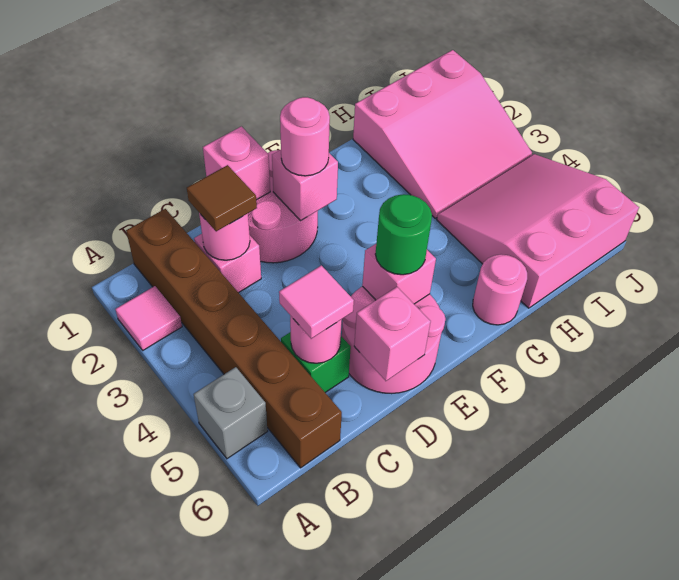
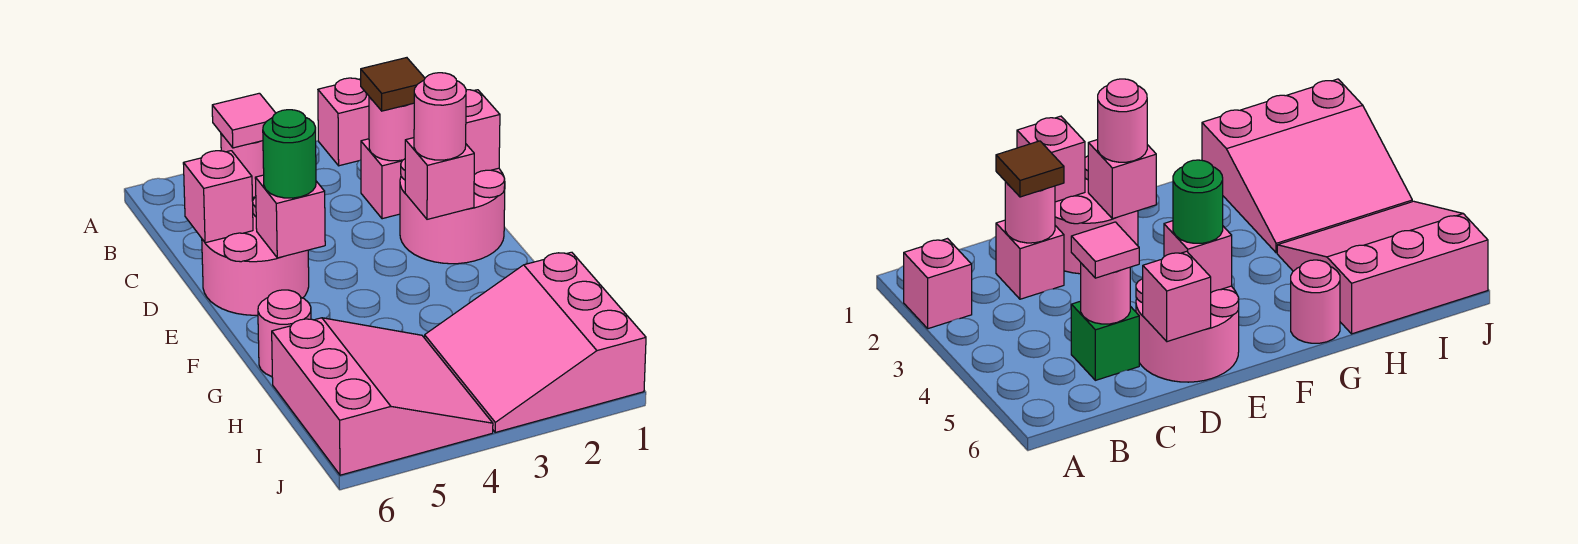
pink tile A2 level 1 -> pink brick A2 level 1
grey brick A5 level 1 -> none
brown brick B1:B6 level 1 -> none

